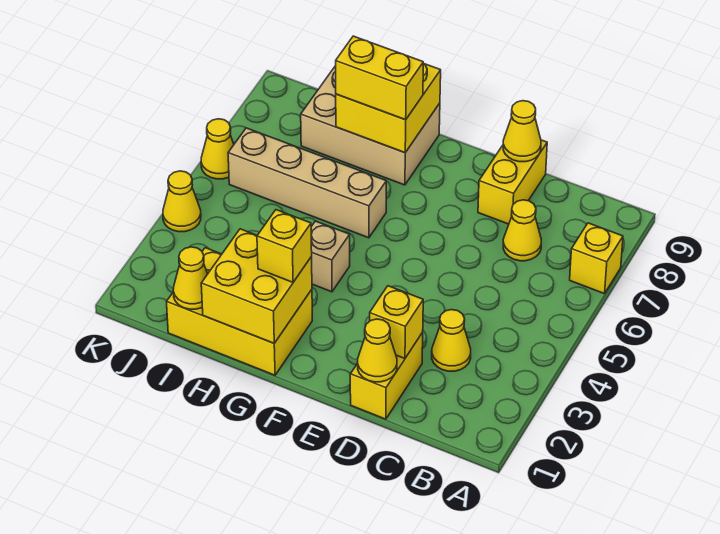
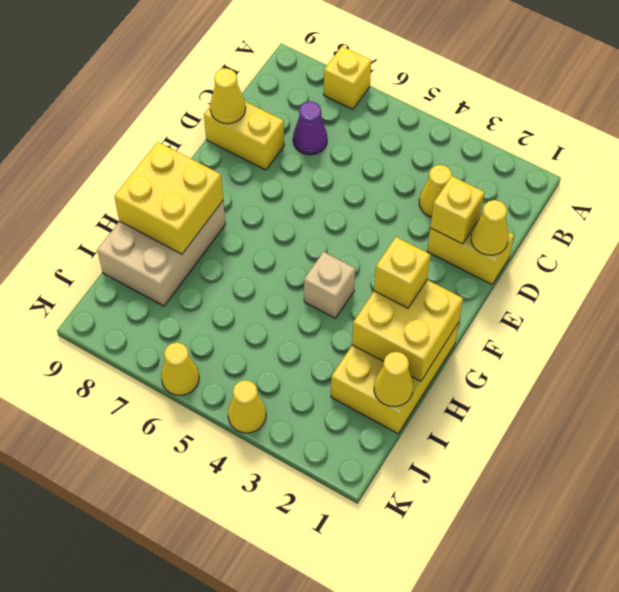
yellow cone C7 level 1 -> purple cone C7 level 1
tan brick G6:J6 level 1 -> none
yellow brick G8:H8 level 3 -> none

